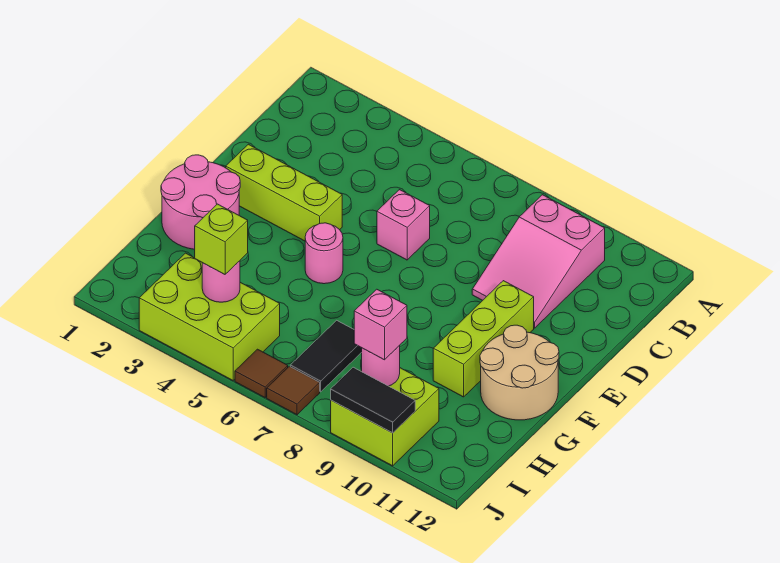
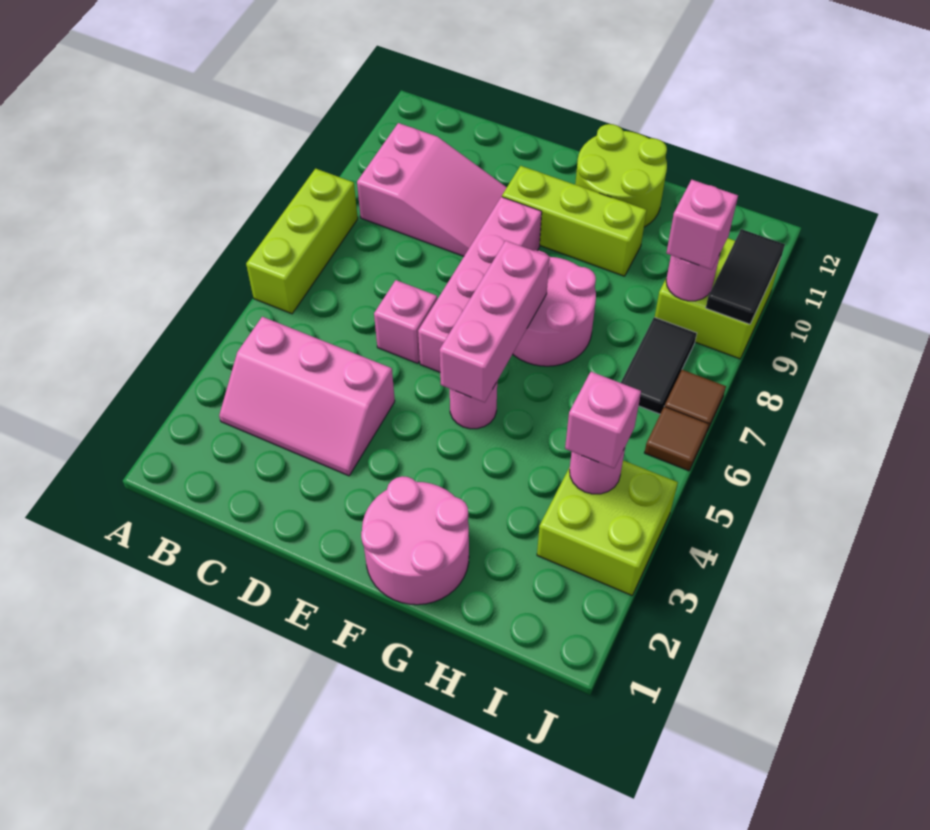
none -> pink slope B3:D4 level 1 top 4
lime brick E2:E4 level 1 -> lime brick A6:A8 level 1
none -> pink brick E6:E9 level 1
none -> pink brick F5:F7 level 2
none -> pink round brick F7:G8 level 1
tan round brick F11:G12 level 1 -> lime round brick F11:G12 level 1
black tile H7:I7 level 1 -> black tile I7:I8 level 1
lime brick I3:J5 level 1 -> lime brick I3:J4 level 1
lime brick I4 level 3 -> pink brick I4 level 3

